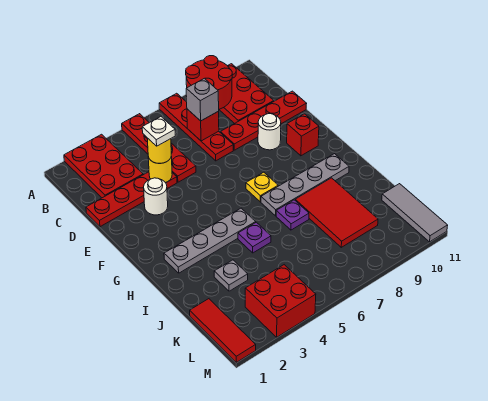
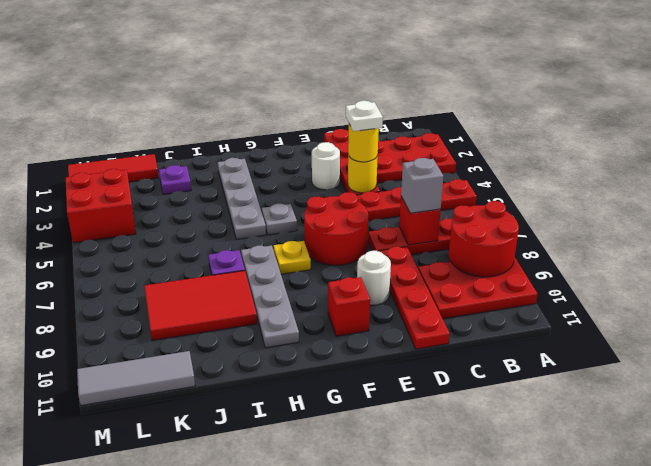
none -> red round brick E6:F7 level 1
purple plate I5 level 1 -> purple plate J2 level 1
grey plate J3 level 1 -> grey plate G5 level 1

